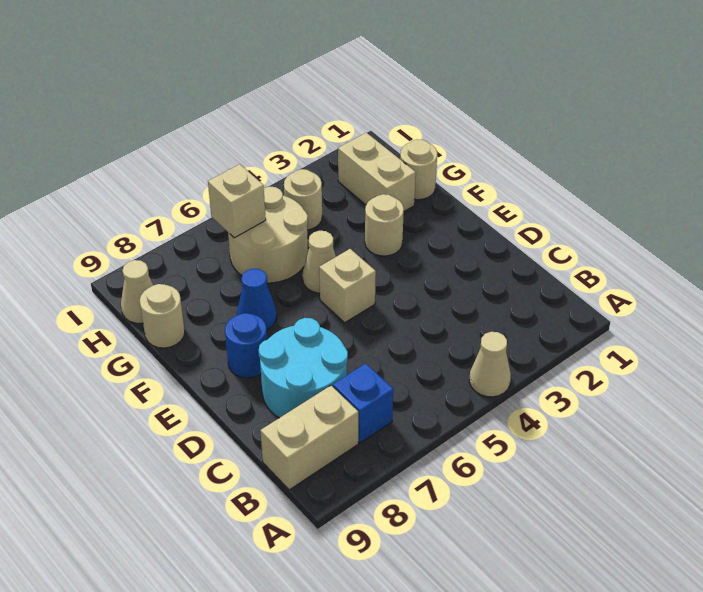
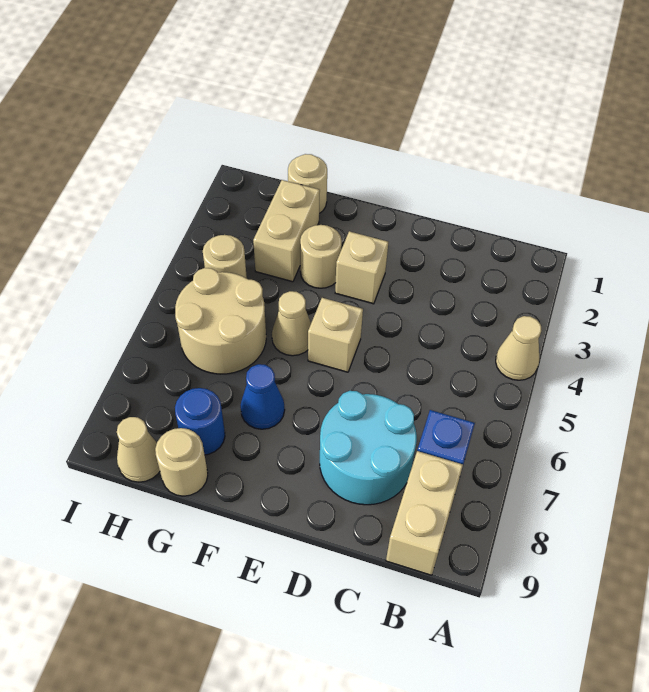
blue round brick E8 level 1 -> blue round brick G8 level 1
tan brick G2:H2 level 1 -> tan brick G2:G3 level 1
tan brick H6 level 2 -> tan brick E3 level 1

